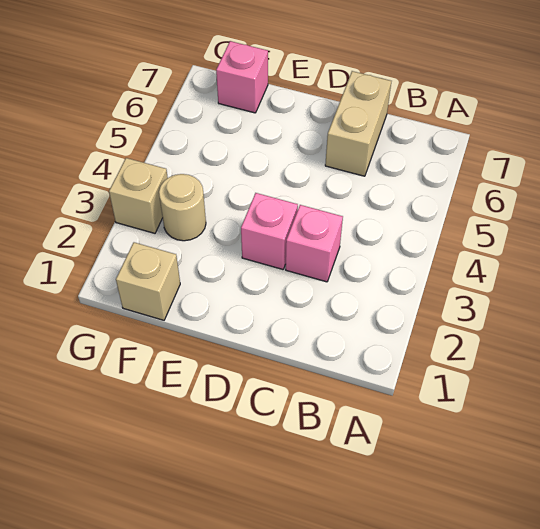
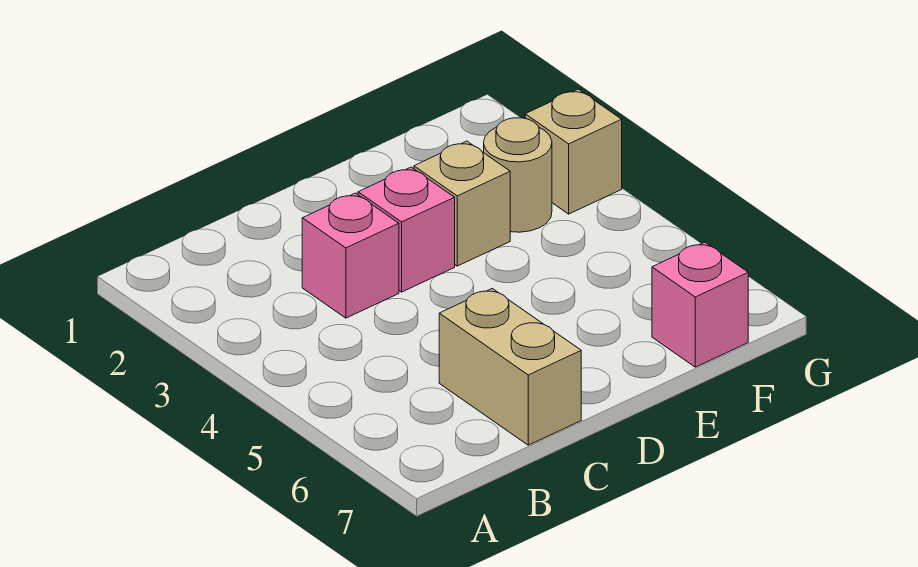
tan brick F1 level 1 -> tan brick E3 level 1

